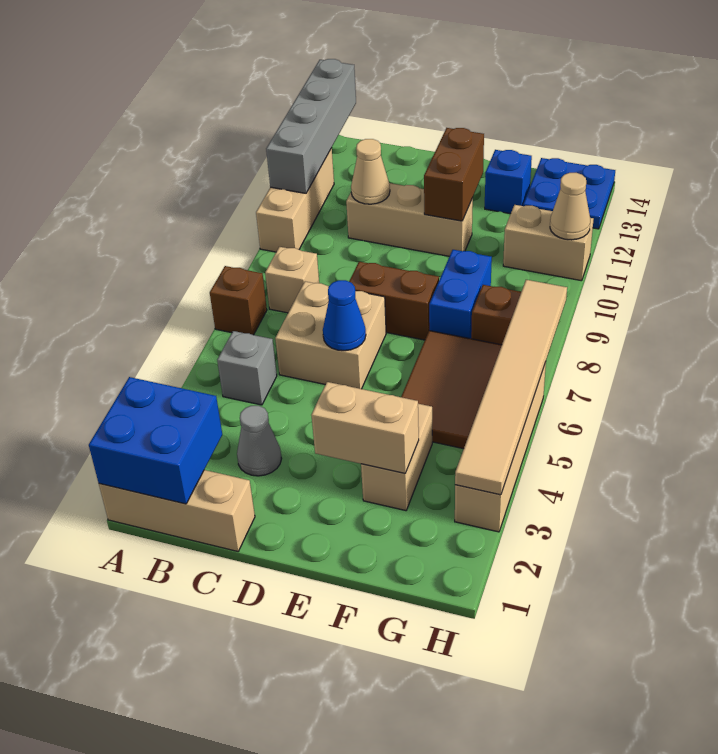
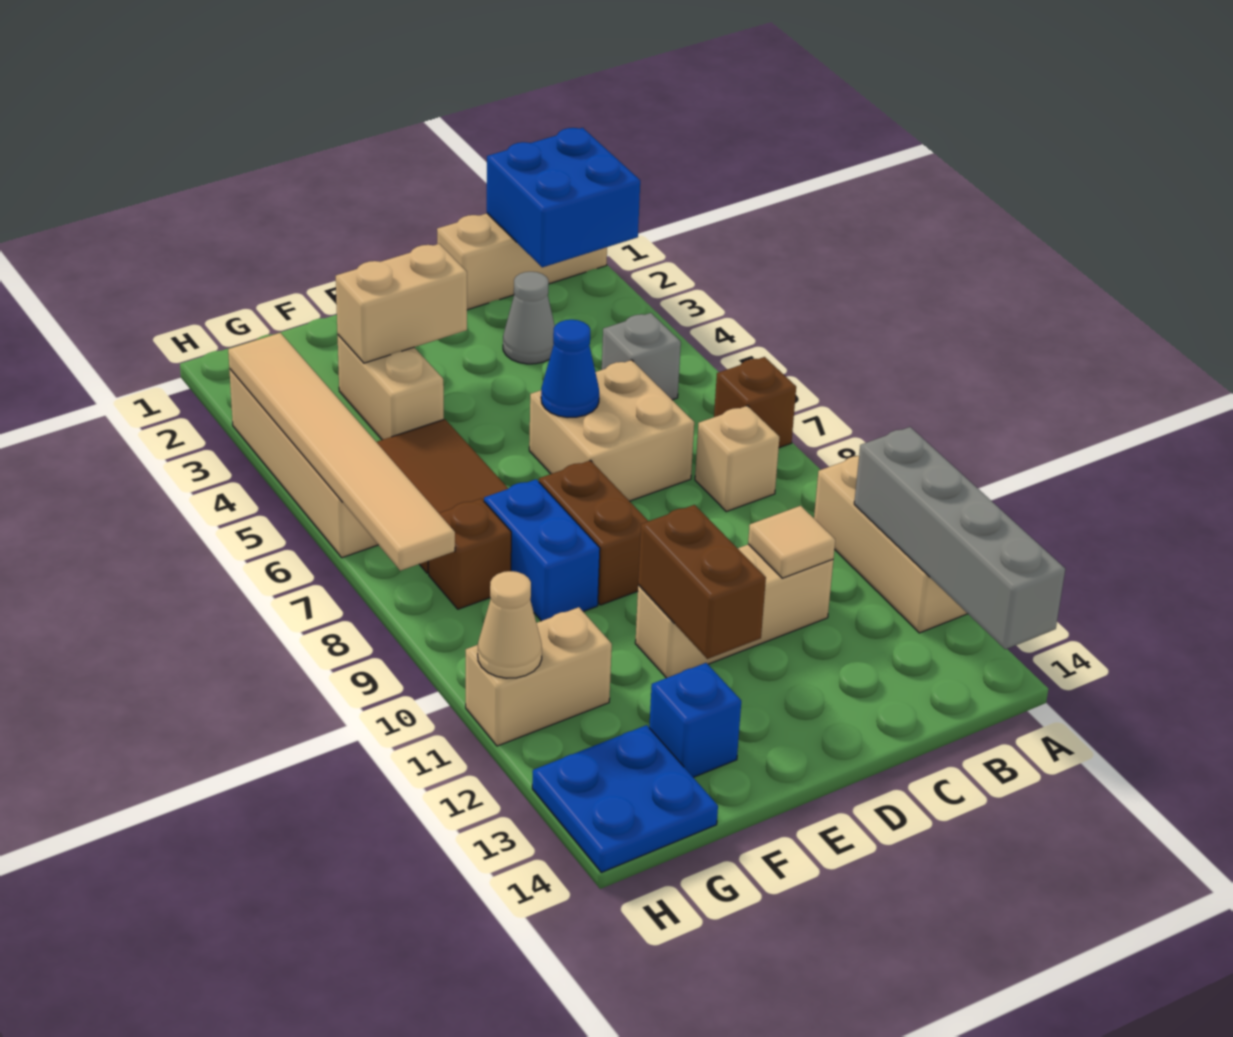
tan cone C11 level 2 -> tan tile C11 level 2
brown brick D8:E8 level 1 -> brown brick E8:E9 level 1

